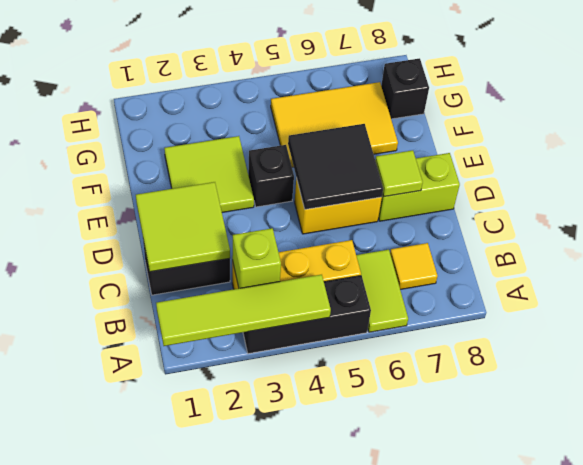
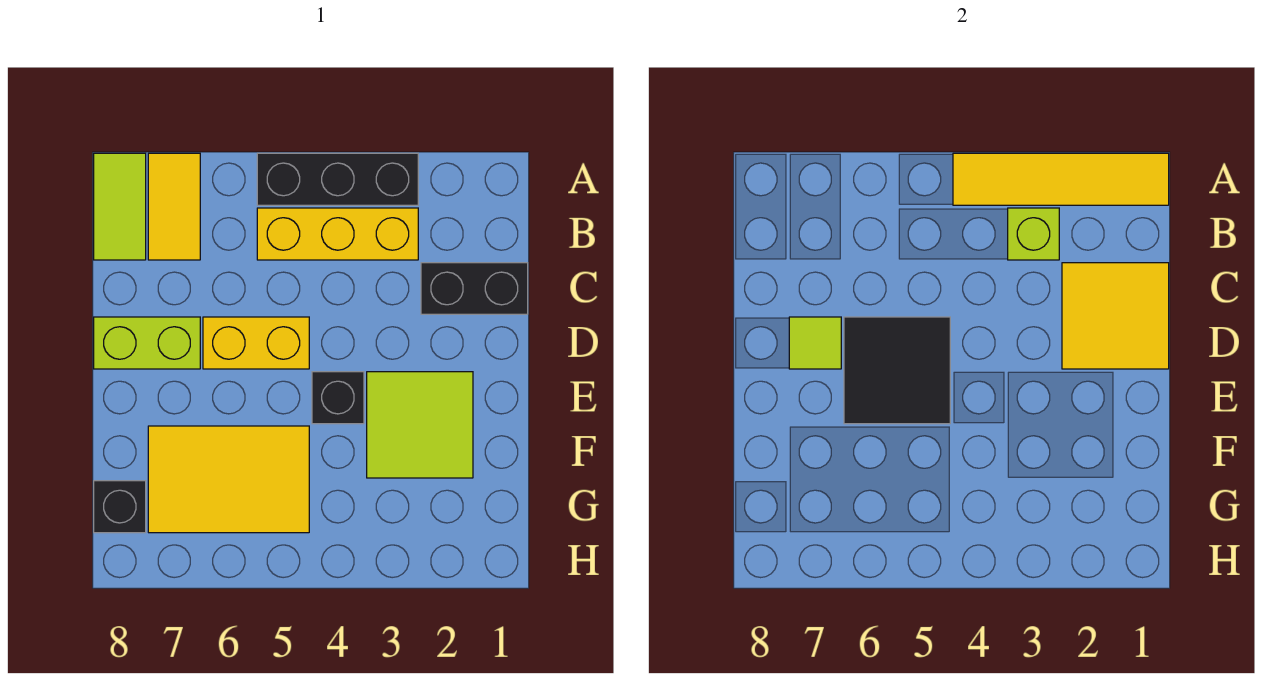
lime tile A1:A4 level 2 -> yellow tile A1:A4 level 2
lime tile A6:B6 level 1 -> lime tile A8:B8 level 1
yellow tile B7 level 1 -> yellow tile A7:B7 level 1
lime tile C1:D2 level 2 -> yellow tile C1:D2 level 2

